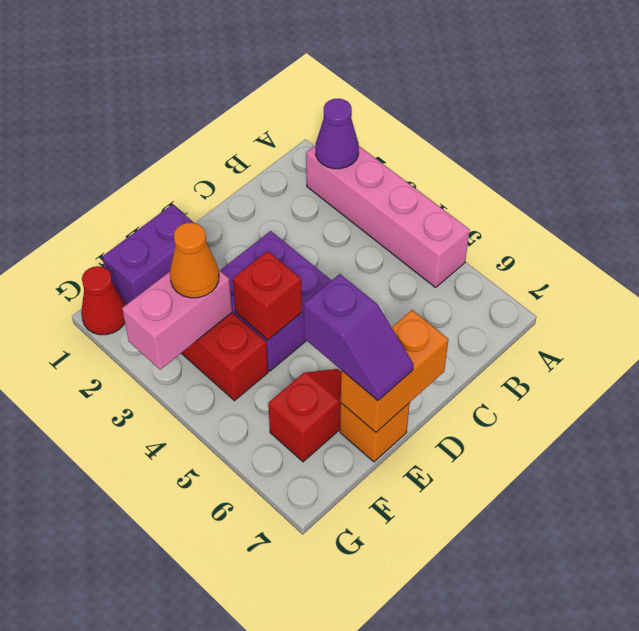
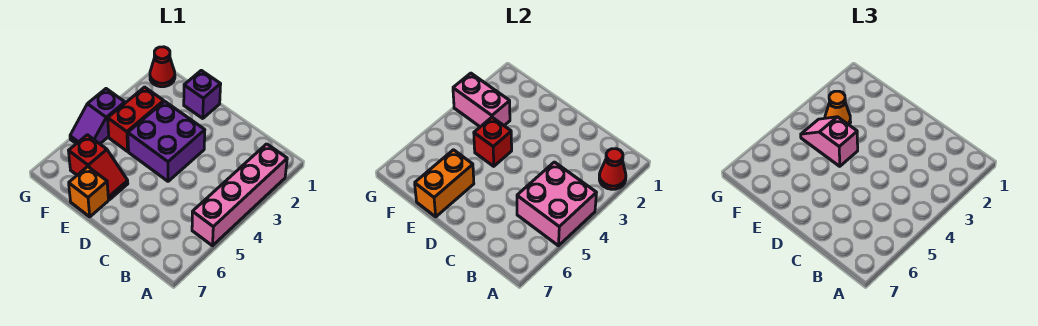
purple cone A2 level 2 -> red cone A2 level 2
none -> pink brick A4:B5 level 2
orange brick D7:E7 level 2 -> orange brick E6:E7 level 2
purple brick E1:F1 level 1 -> purple brick E1 level 1
none -> pink slope E4:F4 level 3 top E
purple slope E6:E7 level 3 top 6 -> purple slope G4:G5 level 1 top 4

